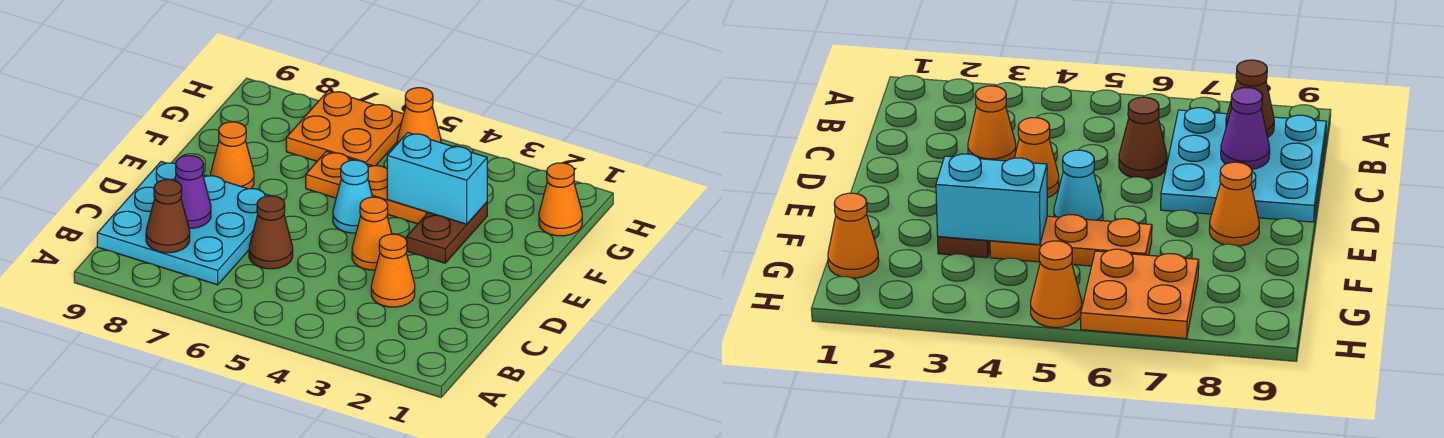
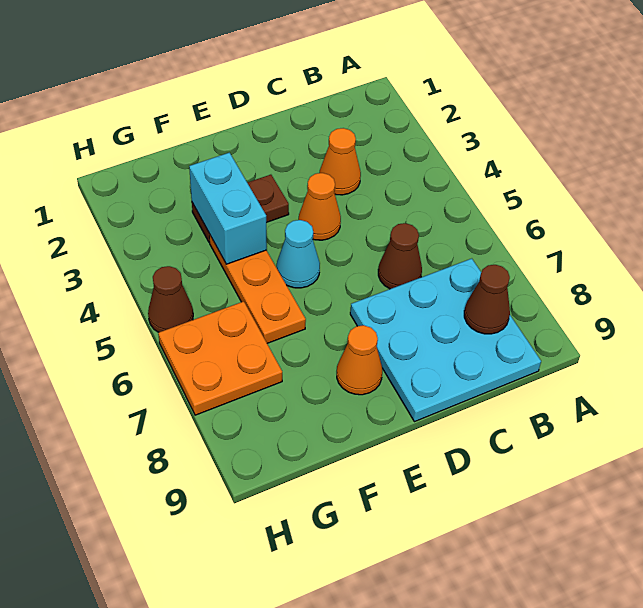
purple cone C8 level 2 -> none
orange cone G1 level 1 -> none
orange cone H5 level 1 -> brown cone H5 level 1

